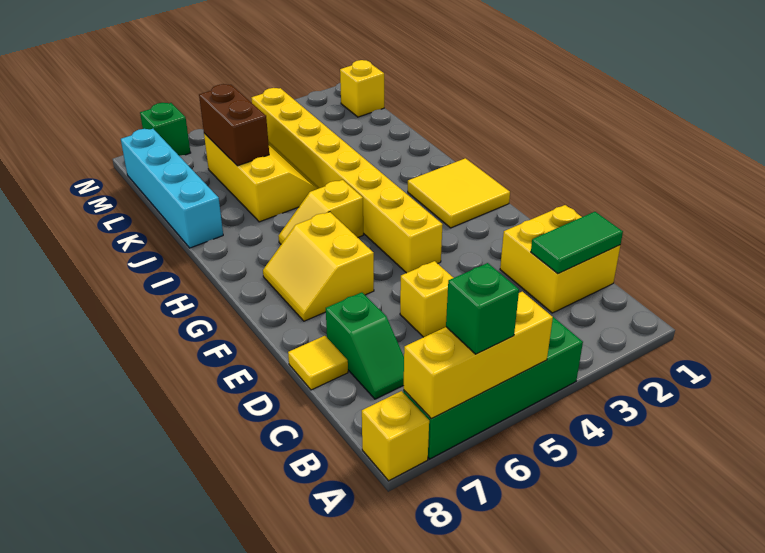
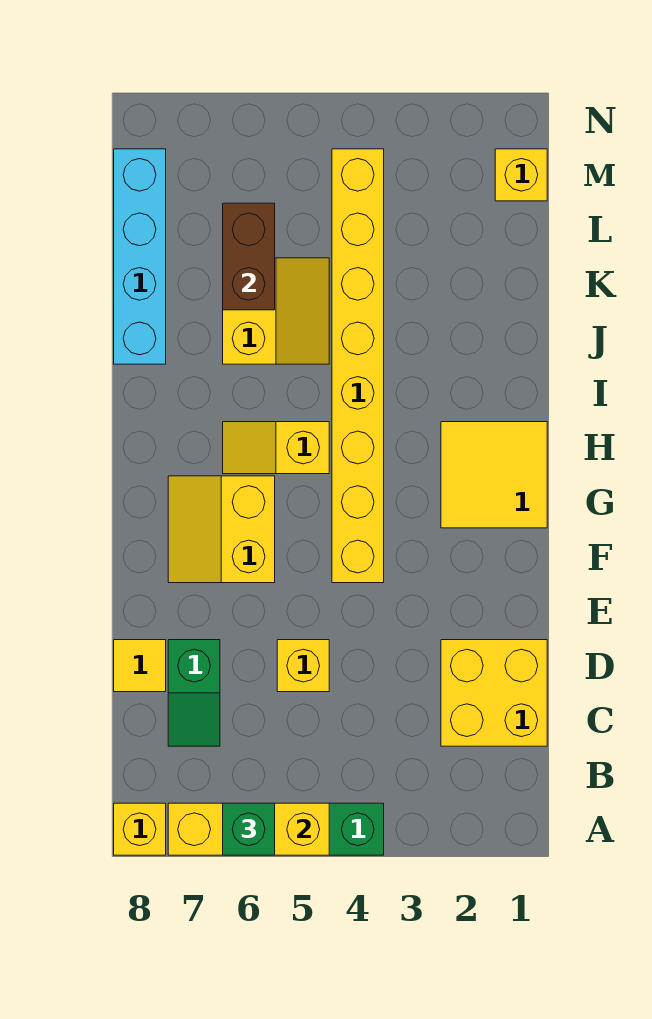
green tile C1:C2 level 2 -> none
yellow slope J5:L6 level 1 top 6 -> yellow slope J5:K6 level 1 top 6
green brick N7 level 1 -> none

